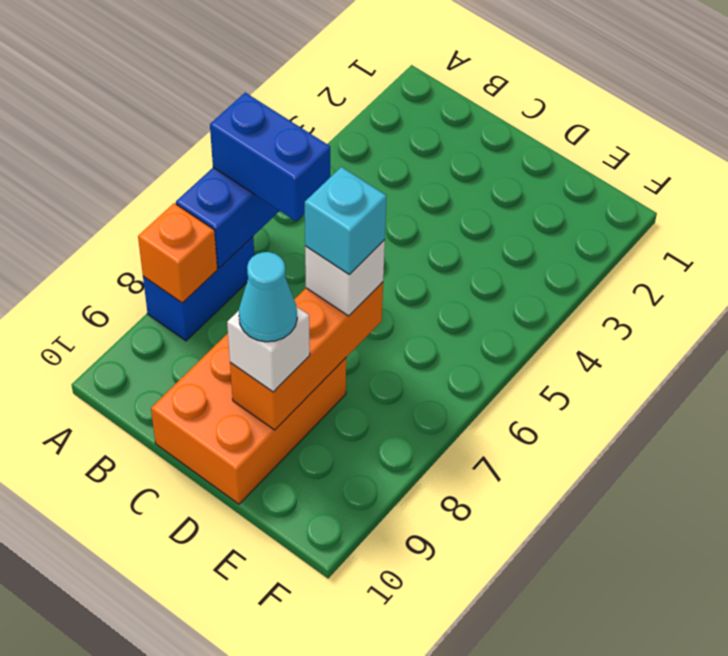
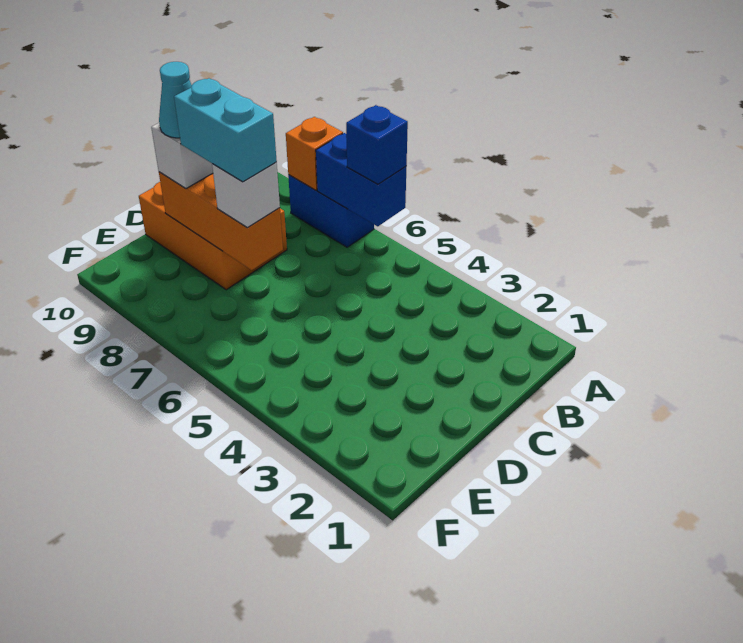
blue brick A6:B6 level 3 -> blue brick A6 level 3
cyan brick D7 level 4 -> cyan brick D7:D8 level 4

